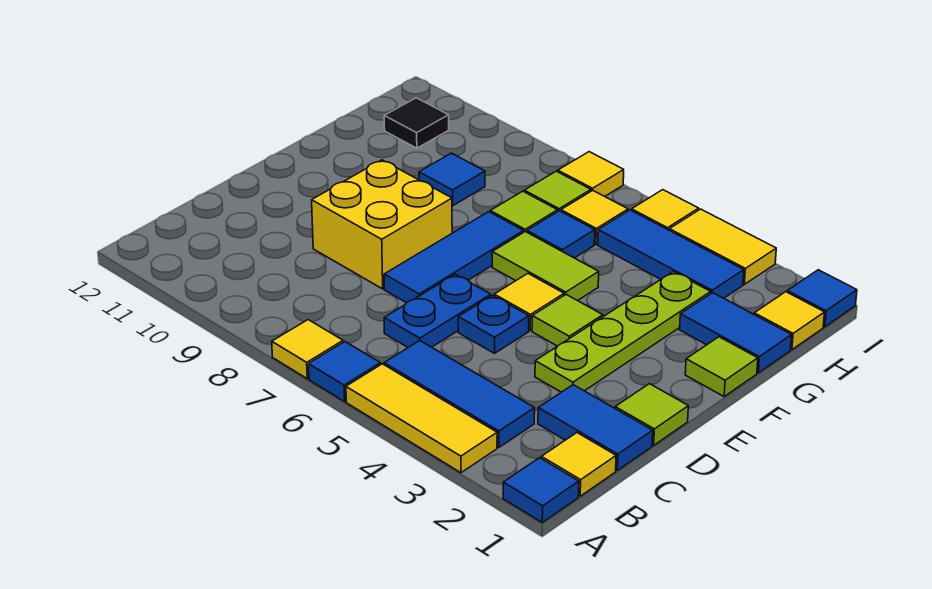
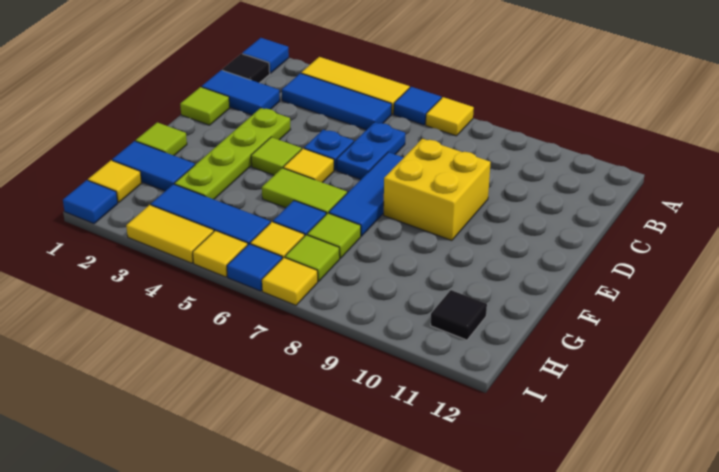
yellow tile B1 level 1 -> black tile B1 level 1
blue tile G9 level 1 -> blue tile I6 level 1

